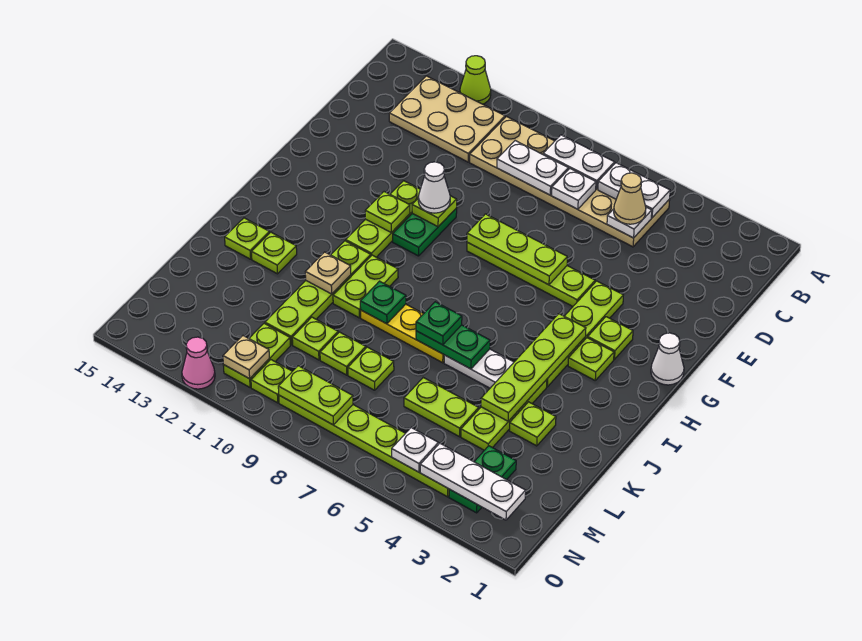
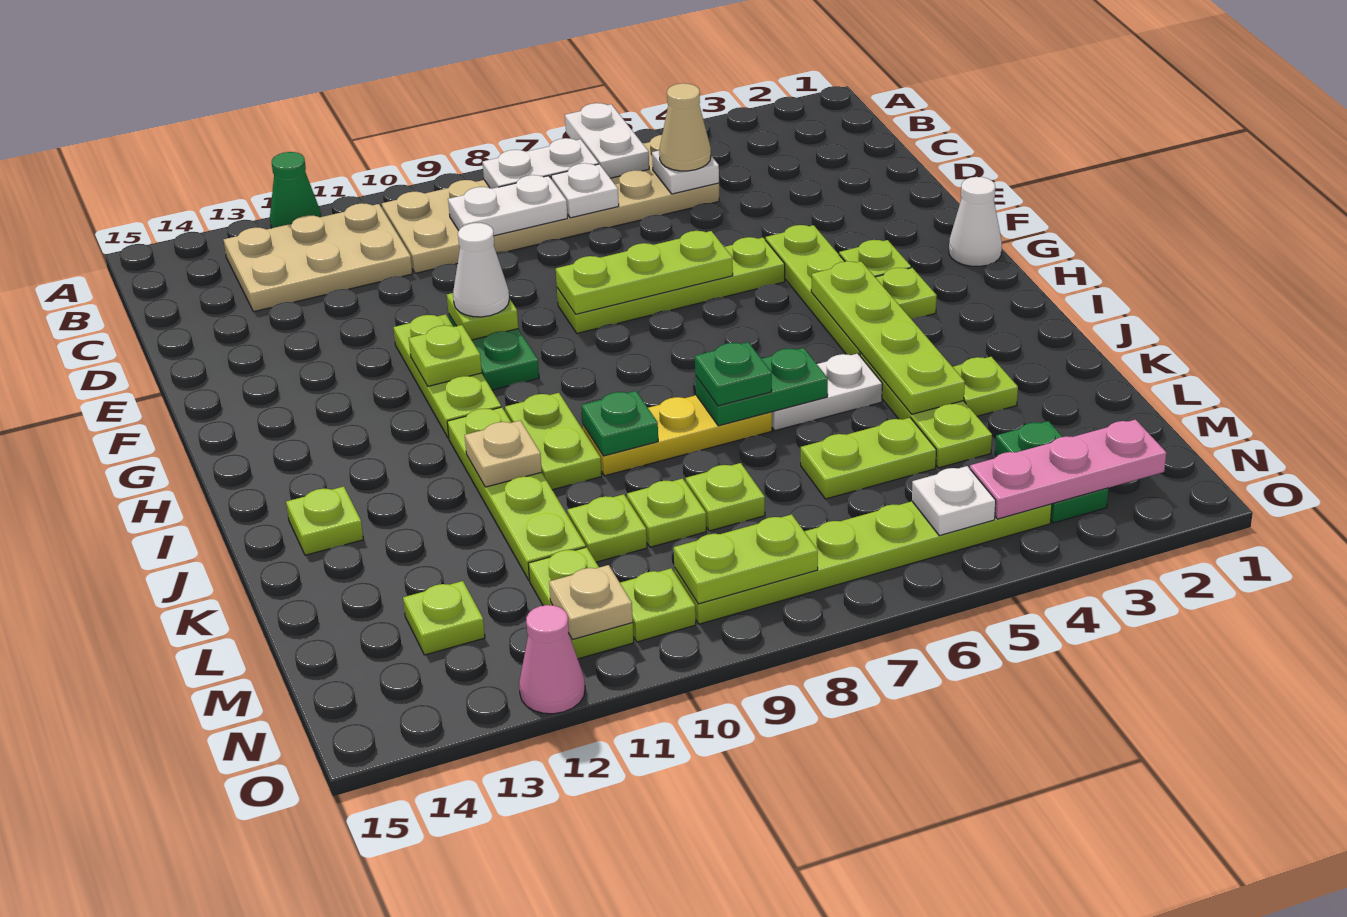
lime cone A12 level 1 -> green cone A12 level 1
white plate B5:B6 level 2 -> white plate A6:B6 level 2
lime plate J13 level 1 -> lime plate M13 level 1
white plate N2:N4 level 2 -> pink plate N2:N4 level 2

